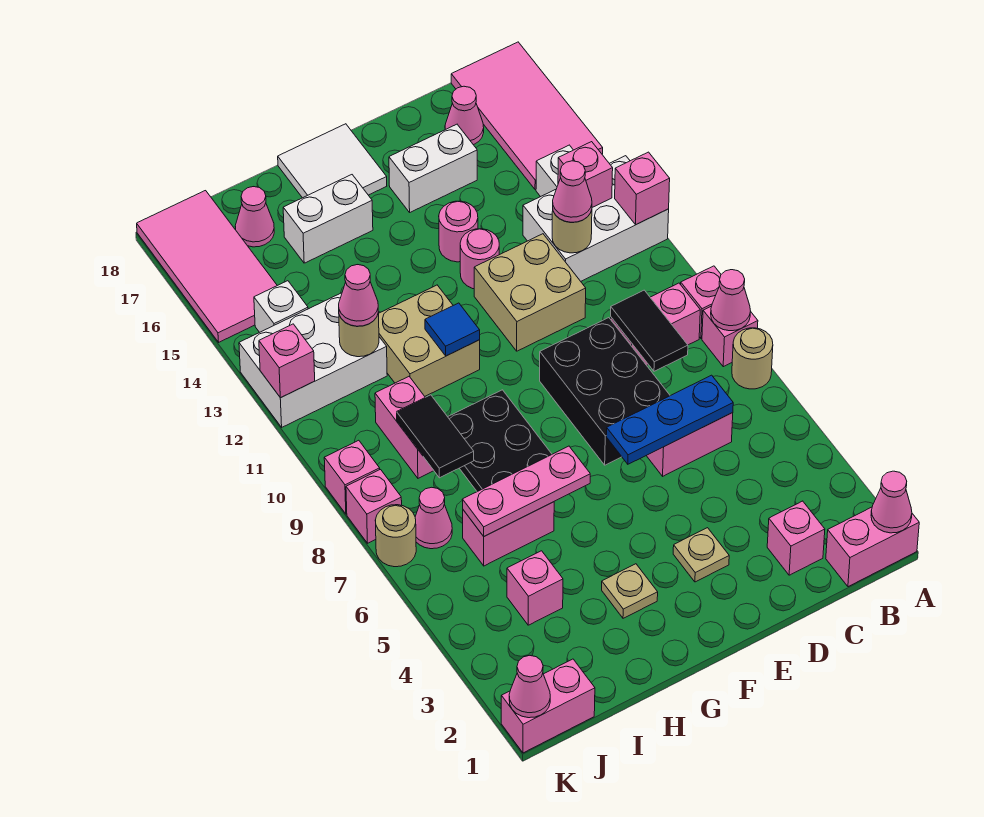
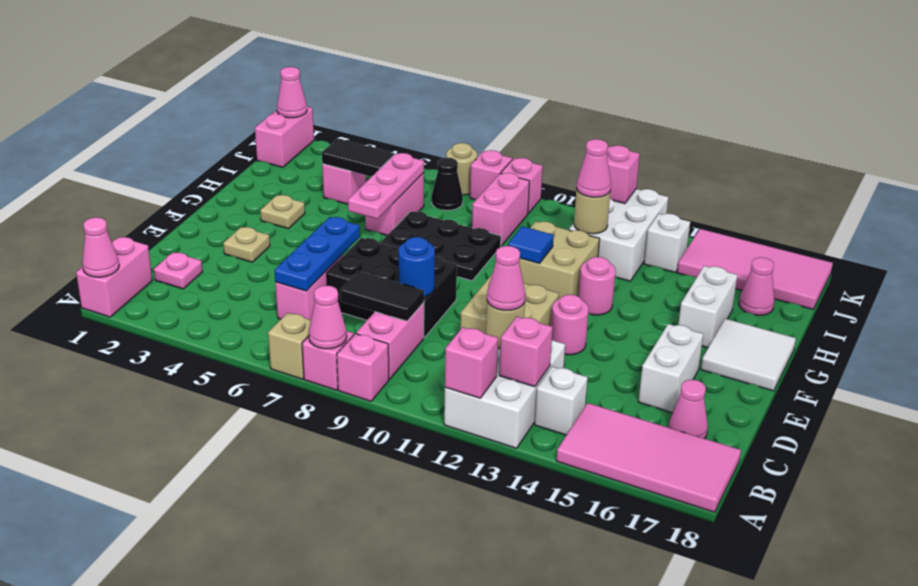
tan round brick A7 level 1 -> tan brick A7 level 1
pink brick C2 level 1 -> pink plate C2 level 1
none -> blue round brick D9 level 2
pink round brick E14 level 1 -> pink round brick G13 level 1
black tile I8:I9 level 2 -> black tile I4:I5 level 2
pink brick I9:I10 level 1 -> pink brick I9:J9 level 1
pink cone J7 level 1 -> black cone J7 level 1

